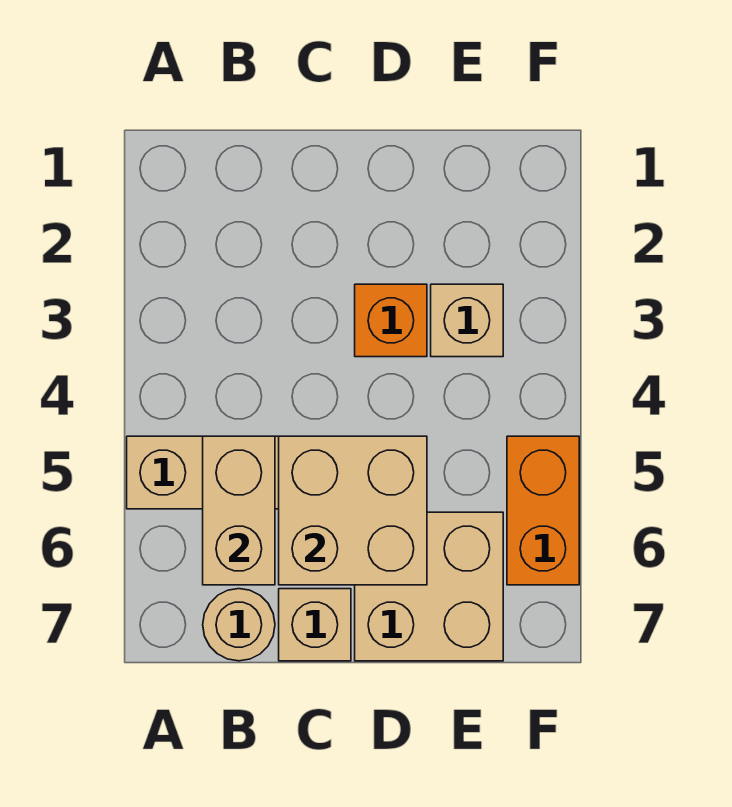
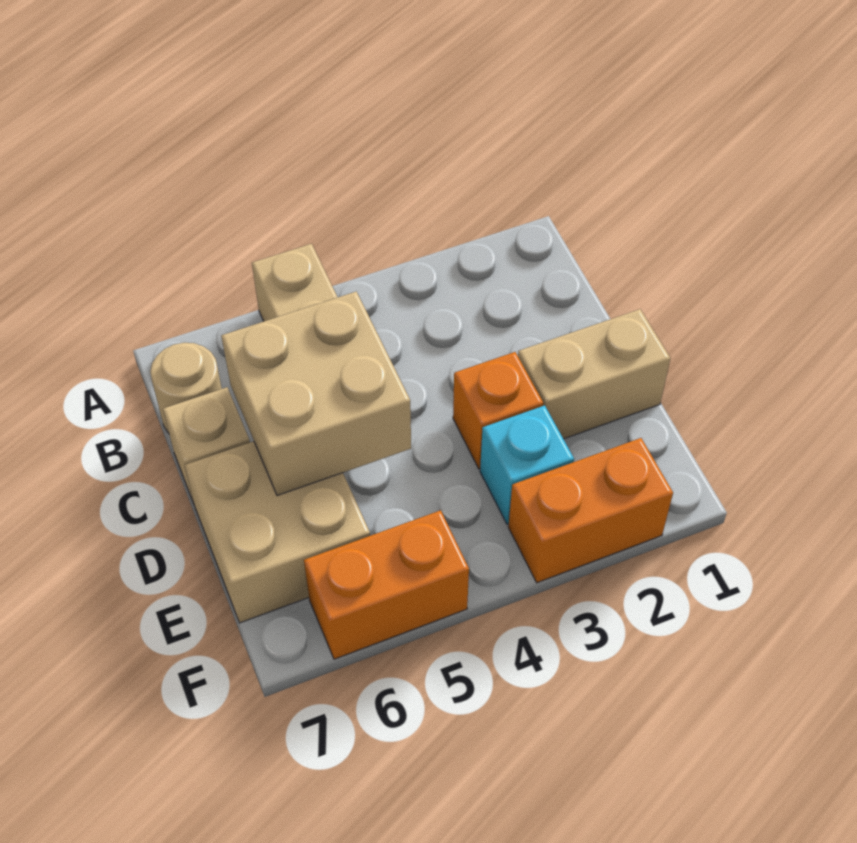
tan brick B5:B6 level 2 -> tan brick D1:D2 level 1
tan brick E3 level 1 -> cyan brick E3 level 1
none -> orange brick F2:F3 level 1

